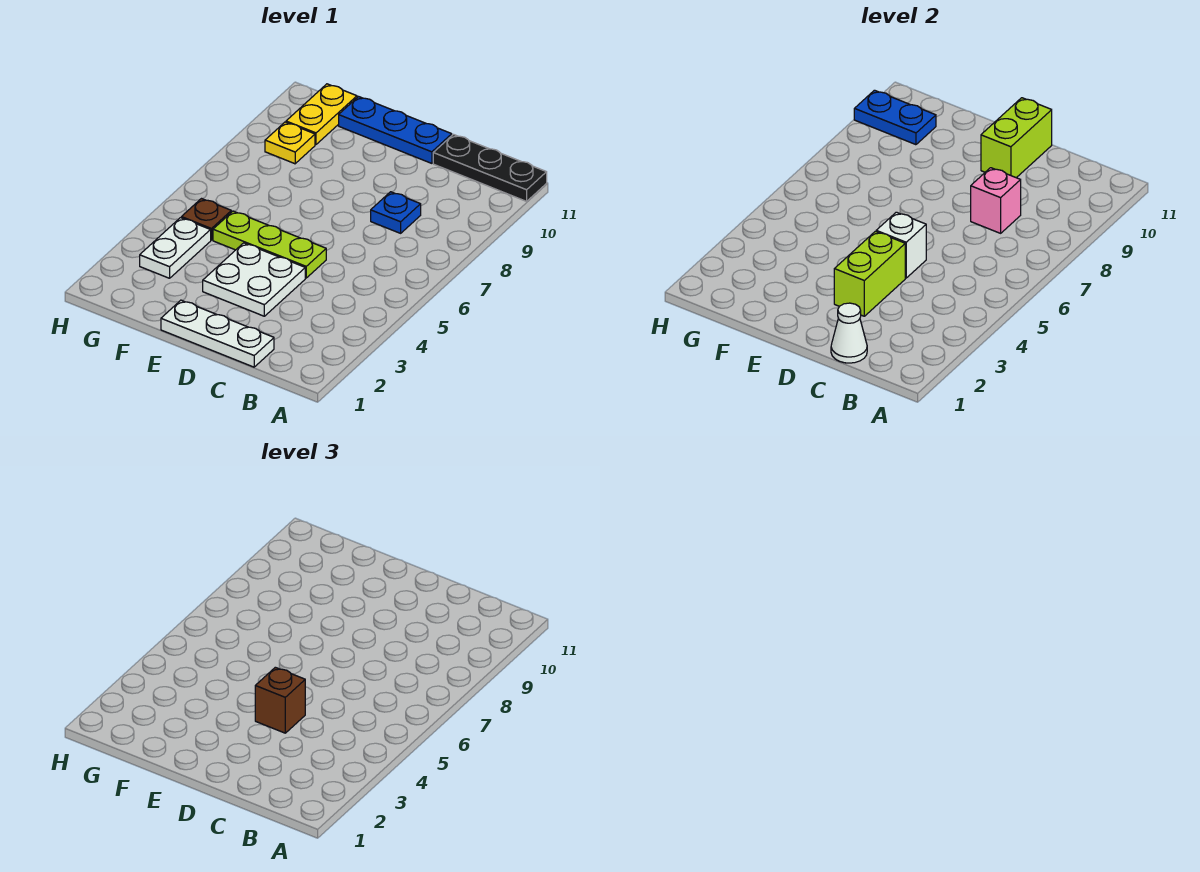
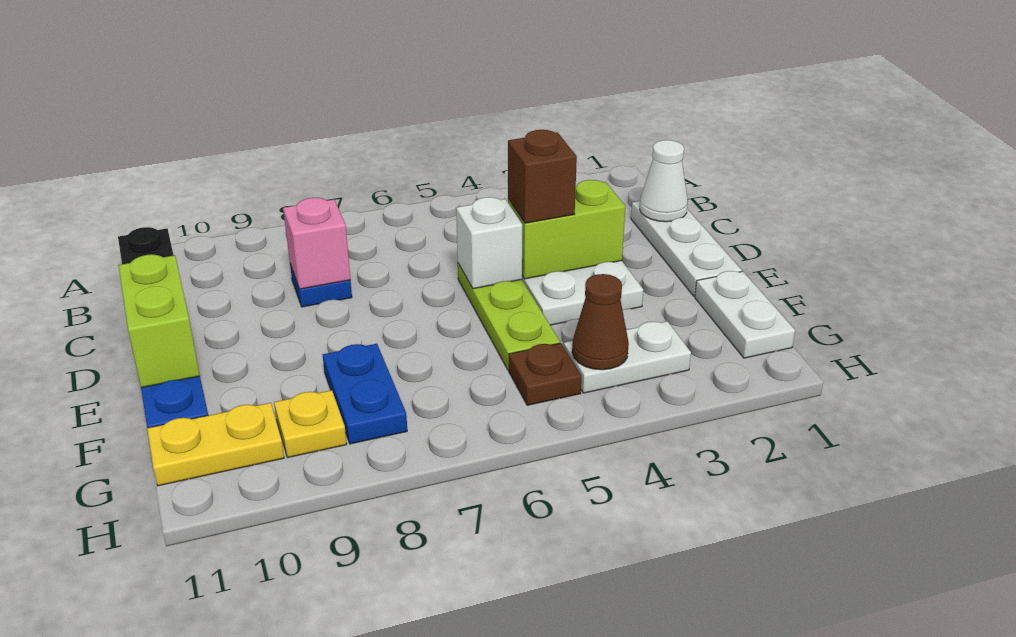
lime brick D10:D11 level 2 -> lime brick D11:E11 level 2
none -> white plate F1:G1 level 1
none -> brown cone G4 level 2
blue plate G10:H10 level 2 -> blue plate F8:G8 level 1

